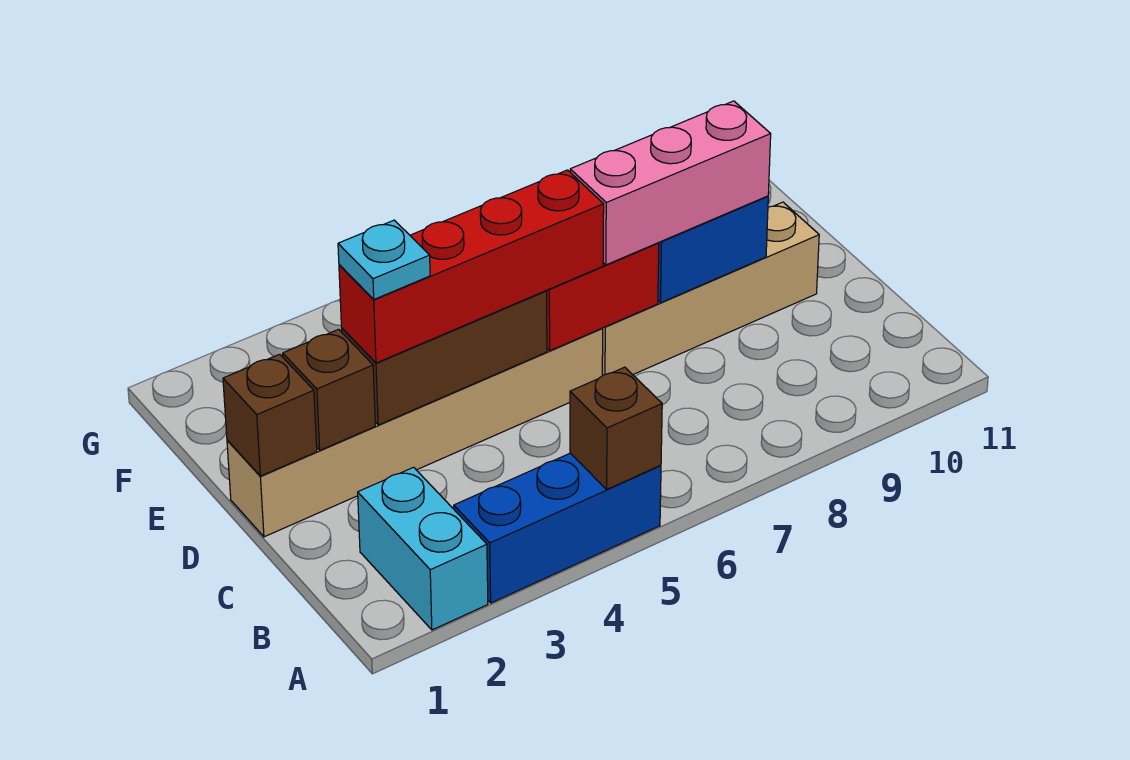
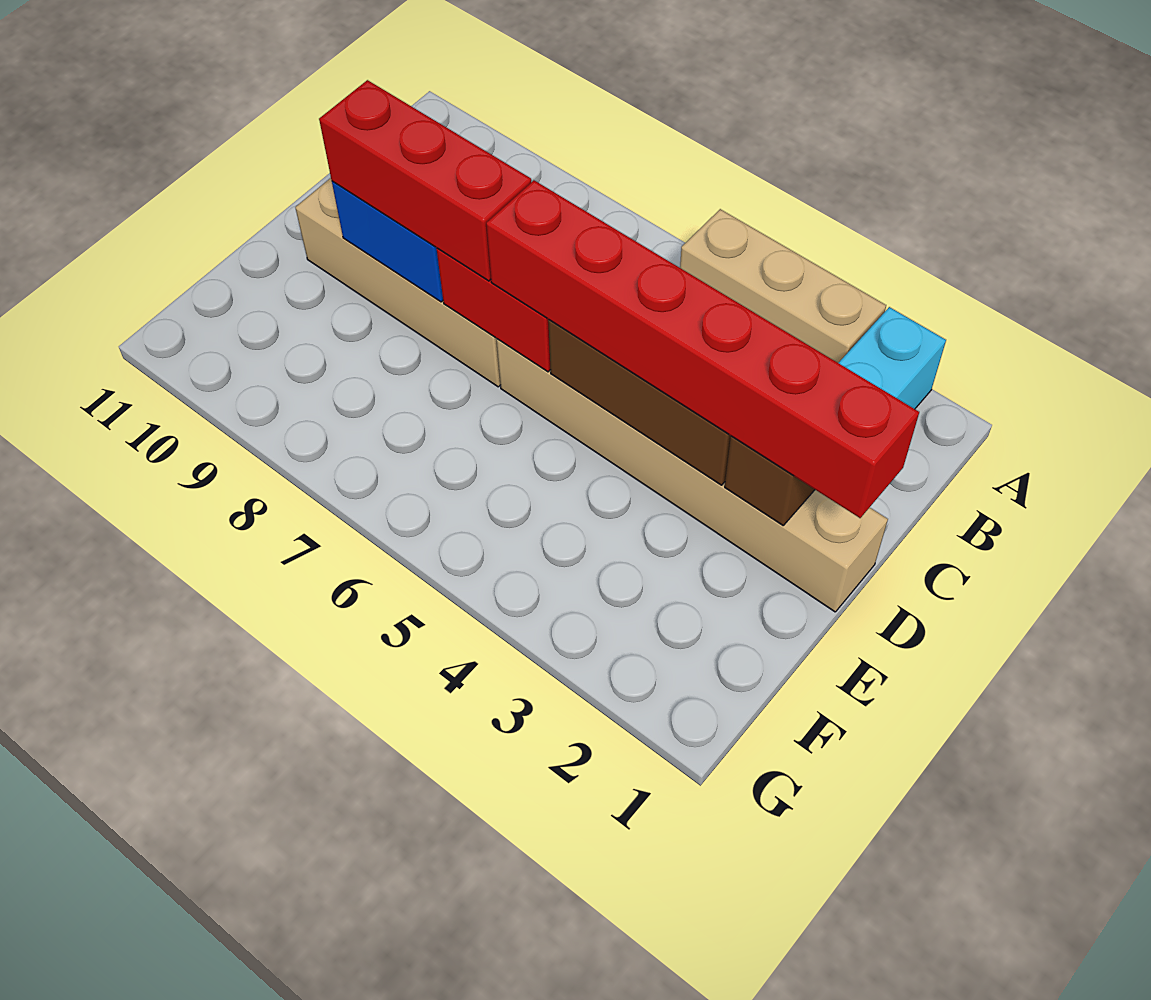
blue brick A3:A5 level 1 -> tan brick A3:A5 level 1
brown brick A5 level 2 -> none
brown brick D1 level 2 -> none
red brick D3:D6 level 3 -> red brick D1:D6 level 3
cyan plate D3 level 4 -> none
pink brick D7:D9 level 3 -> red brick D7:D9 level 3

